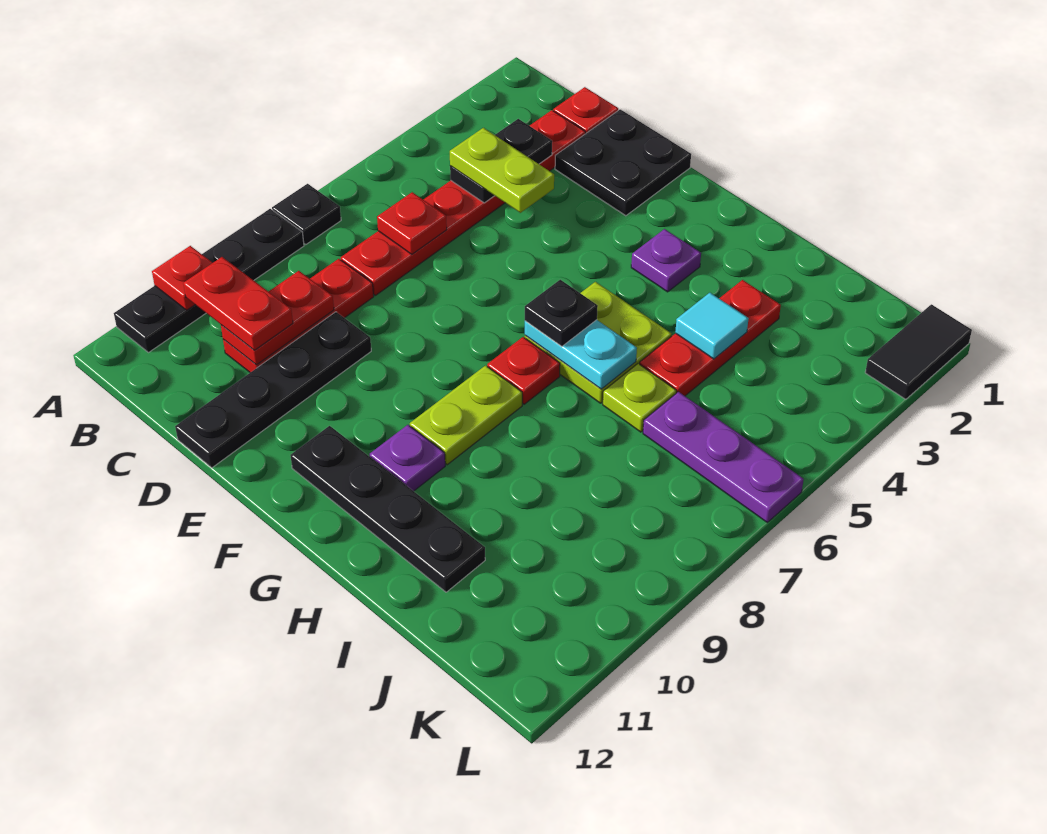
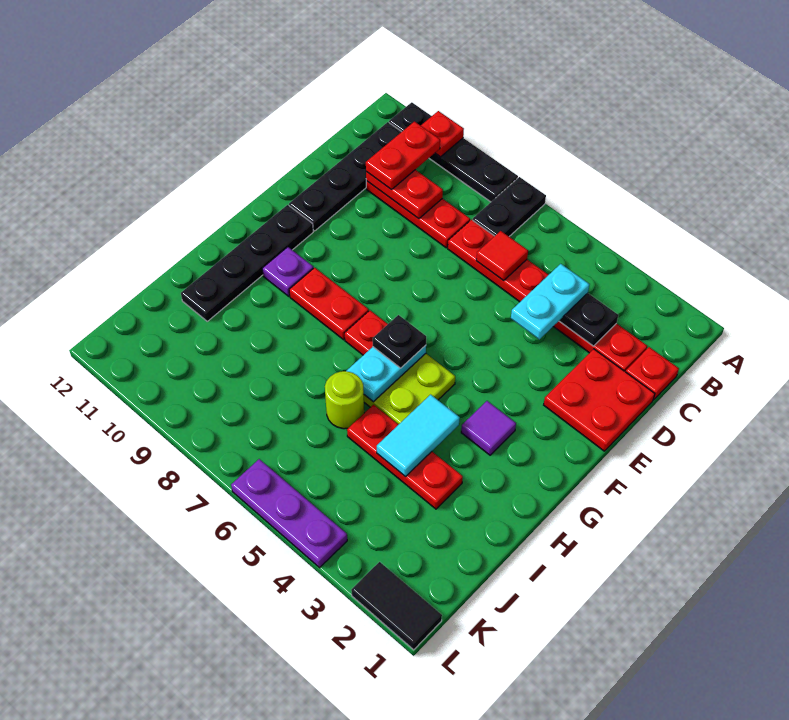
black plate A7 level 1 -> black plate A7:B7 level 1
lime plate C4:D4 level 3 -> cyan plate C4:D4 level 3
red plate C6 level 2 -> red tile C6 level 2
black plate D1:E2 level 1 -> red plate D1:E2 level 1
black plate D9:D12 level 1 -> black plate B11:E11 level 1
purple plate G3 level 1 -> purple tile G3 level 1
lime plate G8:G9 level 1 -> red plate G8:G9 level 1
cyan tile I4 level 2 -> cyan tile H4:I4 level 2
lime plate I6 level 1 -> lime round brick I6 level 1
purple plate J6:L6 level 1 -> purple plate L4:L6 level 1

